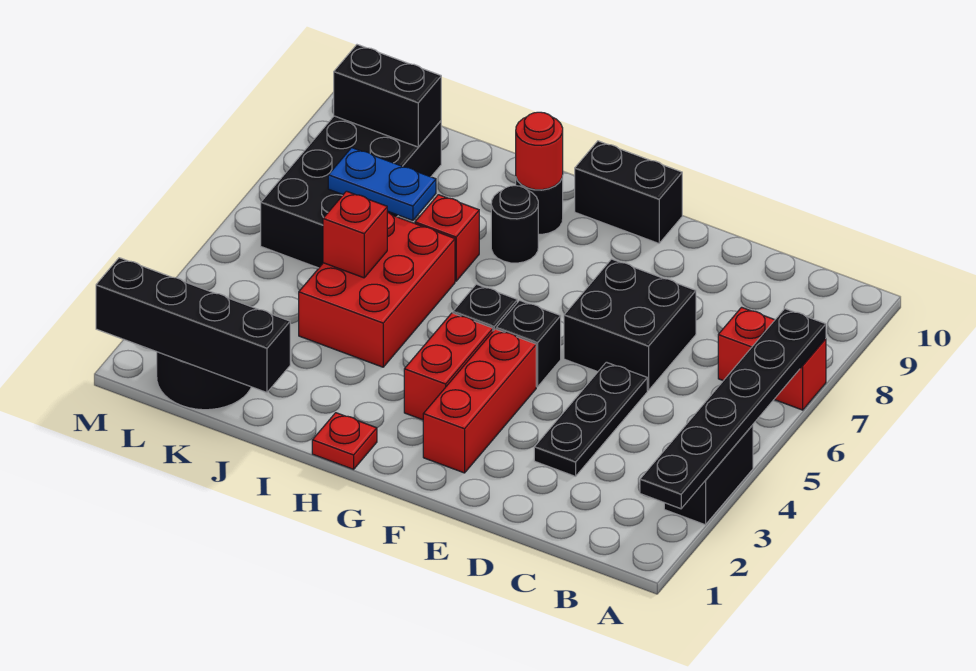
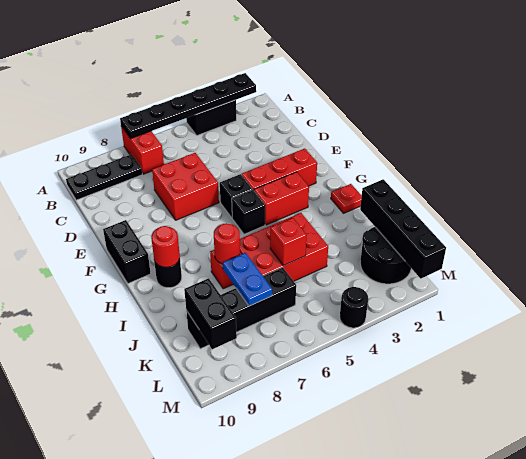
black plate D3:D5 level 1 -> black plate B8:B10 level 1
black brick D6:E7 level 1 -> red brick D6:E7 level 1
black round brick H8 level 1 -> black round brick M4 level 1
none -> red round brick I7 level 2
black brick K6:L9 level 1 -> black brick K6:K9 level 1

